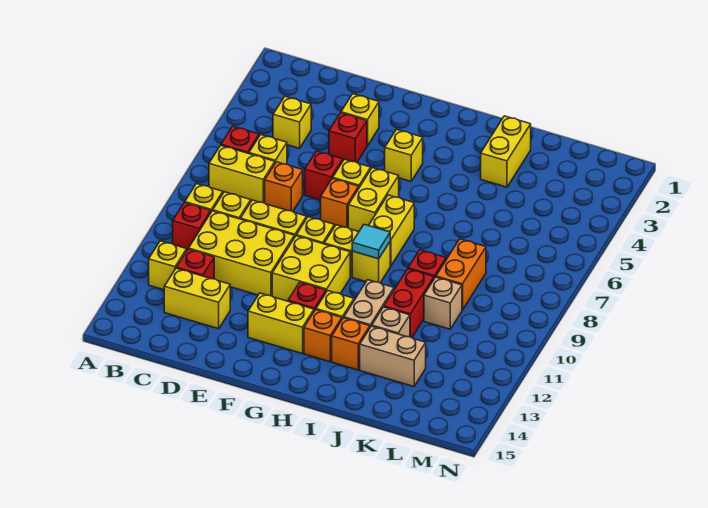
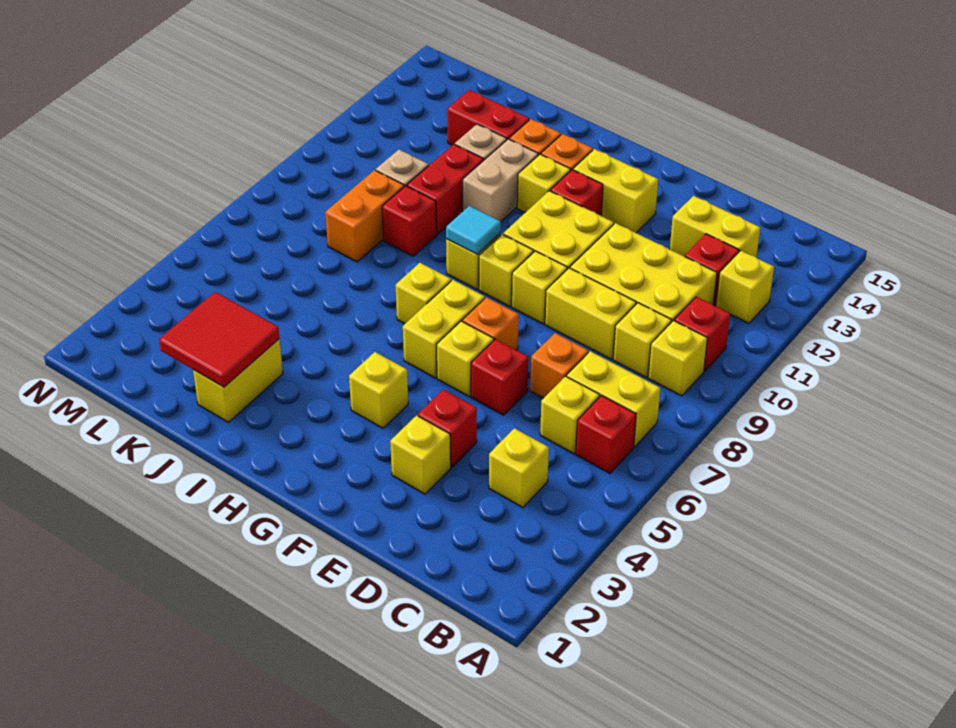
yellow brick H7:H8 level 1 -> yellow brick H7 level 1
none -> red tile J2:K3 level 2
tan brick J13:K13 level 1 -> red brick J13:K13 level 1

